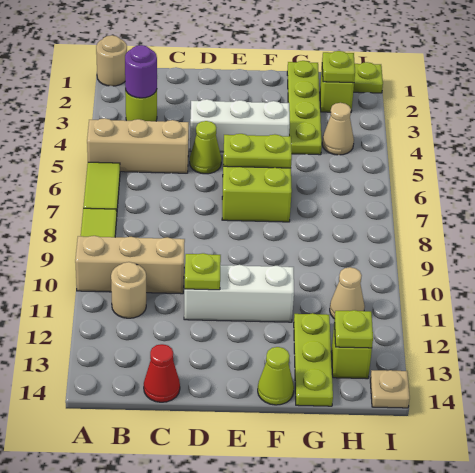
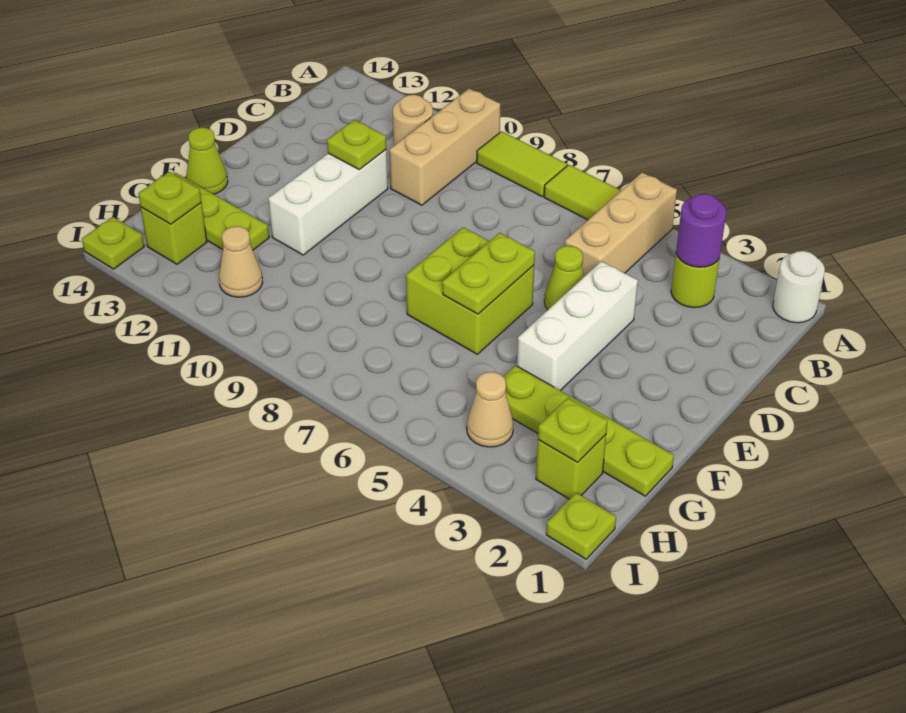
tan round brick A1 level 1 -> white round brick A1 level 1
red cone C14 level 1 -> none
tan plate I14 level 1 -> lime plate I14 level 1

